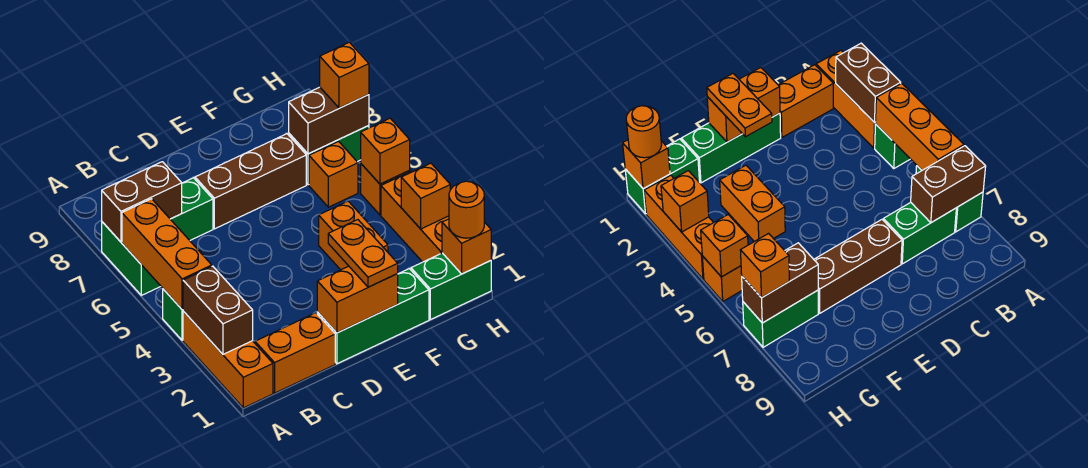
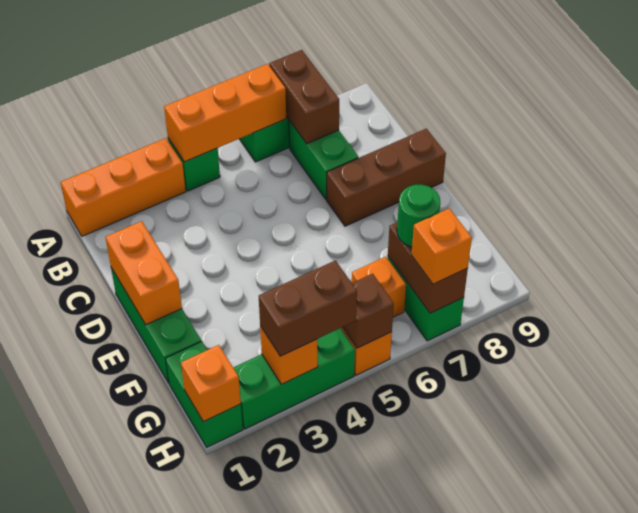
brown brick A2:A3 level 2 -> brown brick H3:H4 level 3
orange brick B1:C1 level 1 -> none
brown brick D7:F7 level 1 -> brown brick D7:D9 level 1
orange plate E1:E2 level 3 -> none
orange brick F3:F4 level 1 -> none
none -> green round brick G7 level 3
orange round brick H1 level 3 -> none
orange brick H2:H4 level 1 -> green brick H2:H4 level 1
orange brick H5 level 2 -> brown brick H5 level 2

